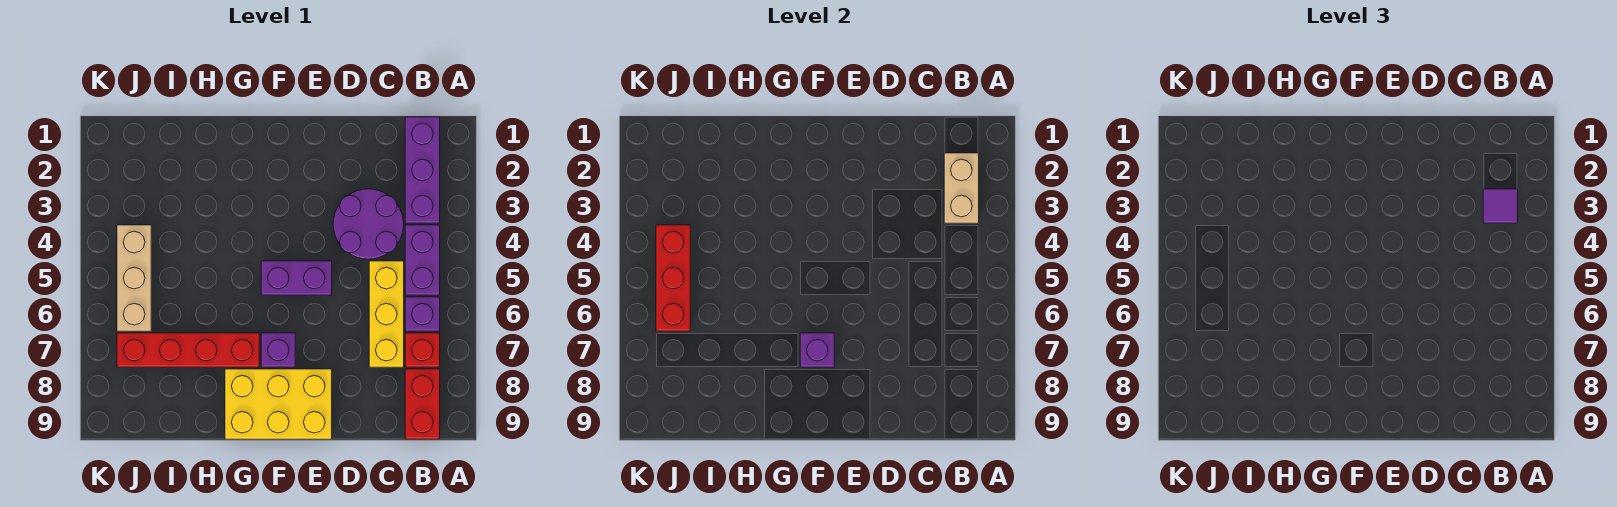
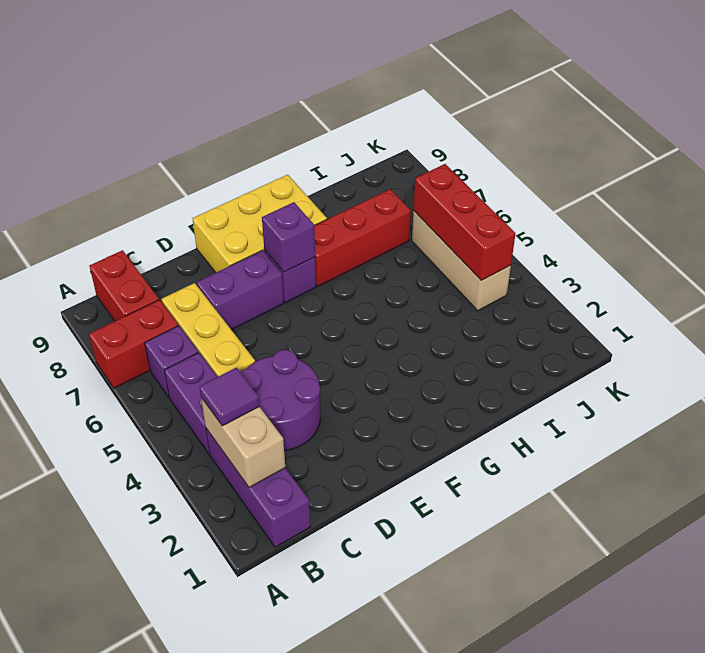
red brick B7 level 1 -> red brick A7:B7 level 1
purple brick E5:F5 level 1 -> purple brick D7:E7 level 1
red brick G7:J7 level 1 -> red brick G7:I7 level 1

